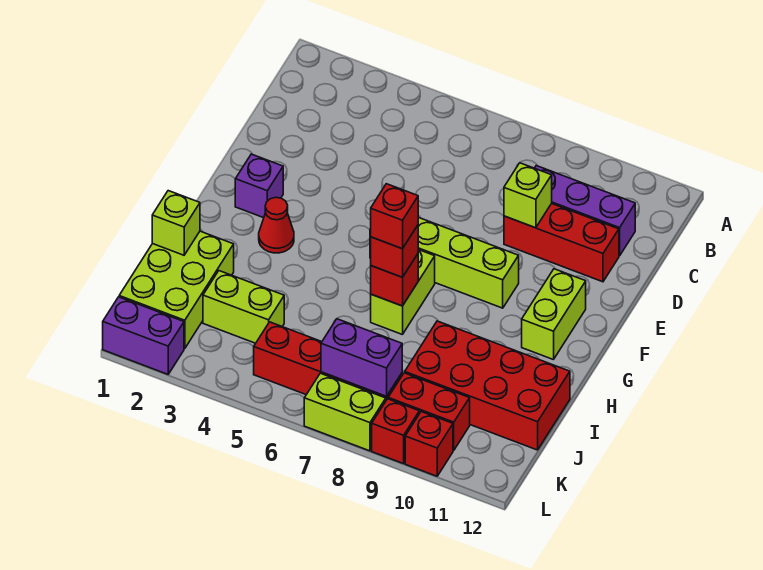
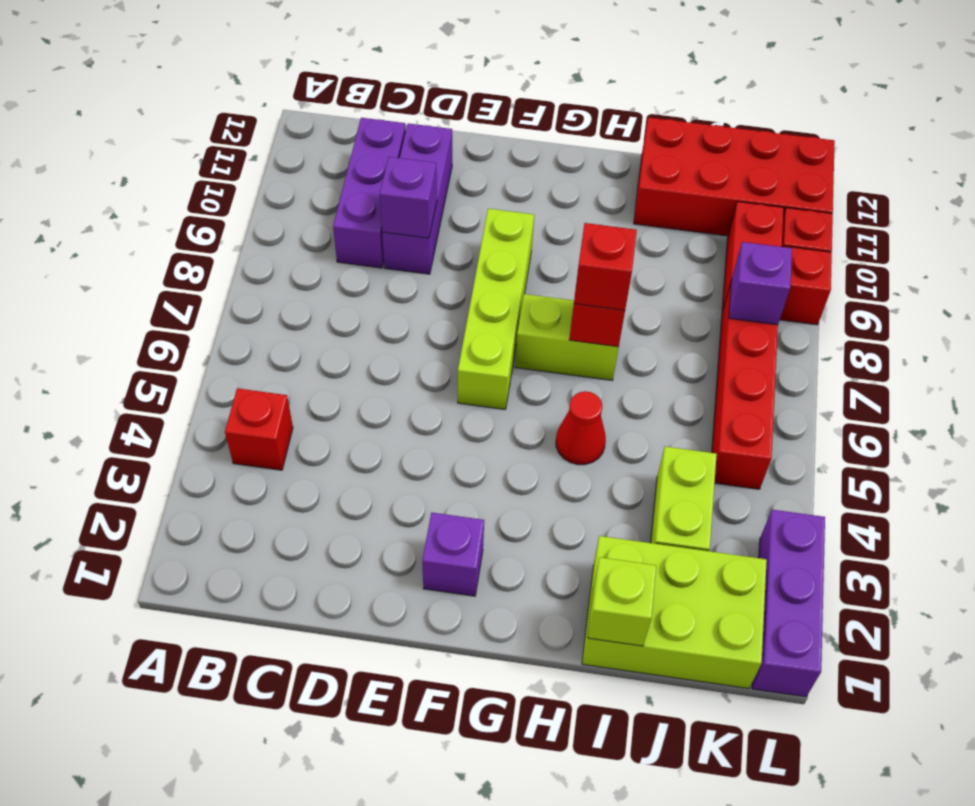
red brick D9:D11 level 1 -> purple brick D9:D11 level 1
lime brick D9 level 2 -> purple brick D9 level 2
lime brick F11:G11 level 1 -> none
red cone G3 level 1 -> red cone H5 level 1
red brick H7 level 4 -> red brick B4 level 1
red brick I9:J12 level 1 -> red brick I11:L12 level 1
purple brick K7:K8 level 2 -> purple brick K8 level 2
purple brick L1:L2 level 1 -> purple brick L1:L3 level 1
lime brick L7:L8 level 1 -> none

